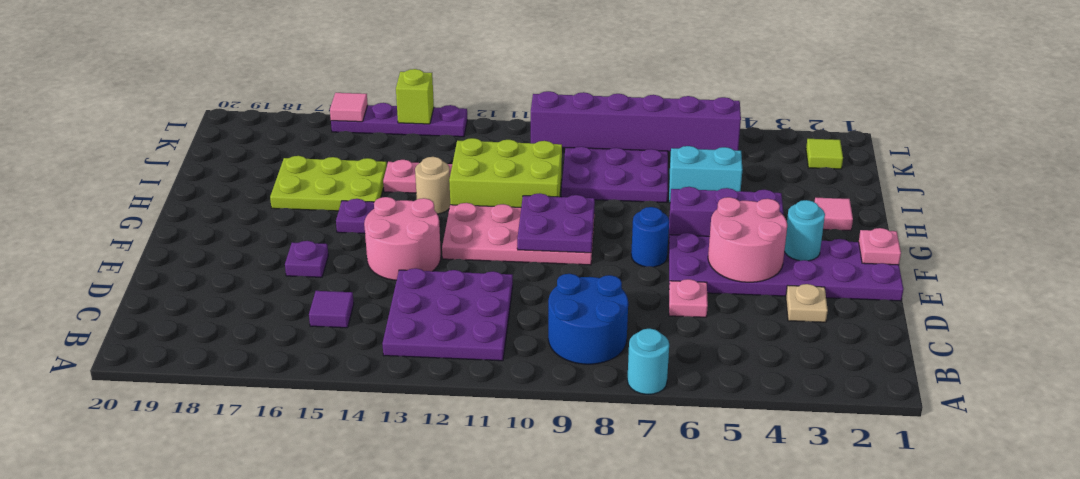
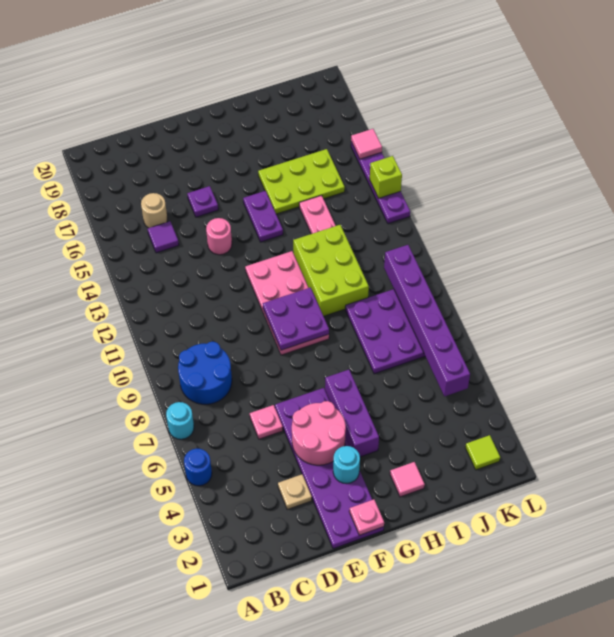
purple plate B11:D13 level 1 -> none
pink round brick E13:F14 level 1 -> pink round brick E14 level 1
blue round brick F7 level 1 -> blue round brick A5 level 1
tan round brick H13 level 1 -> tan round brick C16 level 1
lime plate H15:I17 level 1 -> lime plate H15:J16 level 1
cyan brick I5:I6 level 1 -> none

